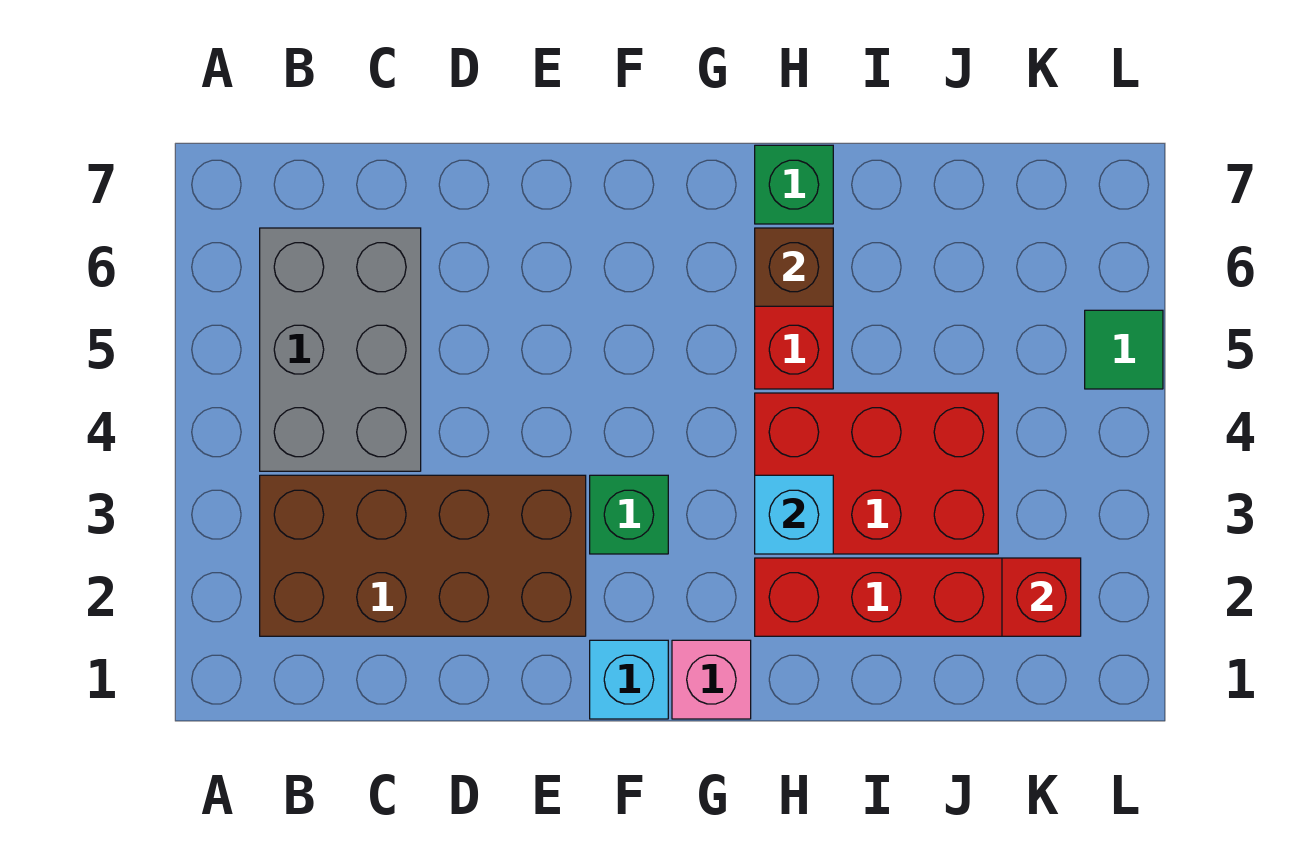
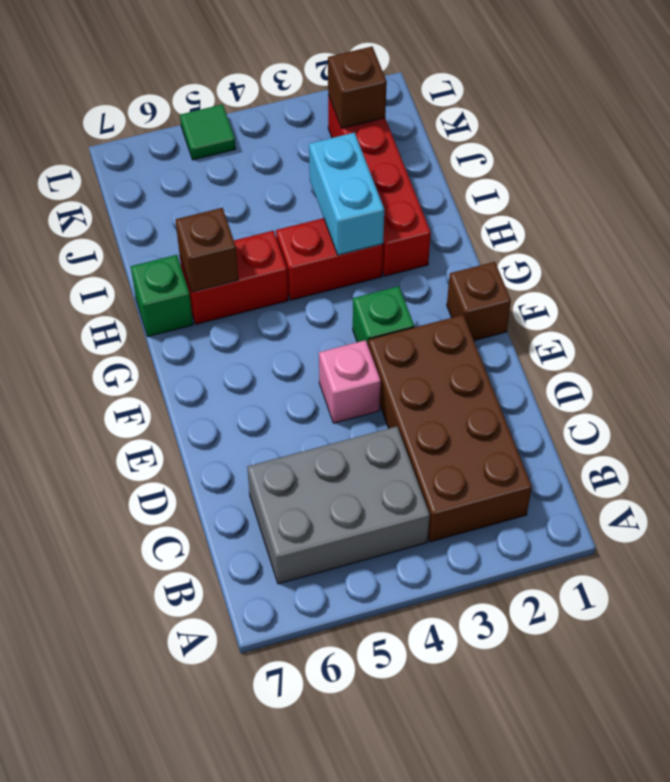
cyan brick F1 level 1 -> brown brick F1 level 1
pink brick G1 level 1 -> pink brick E4 level 1
red brick H3:J4 level 1 -> red brick H3:H4 level 1
cyan brick H3 level 2 -> cyan brick H3:I3 level 2
red brick K2 level 2 -> brown brick K2 level 2

